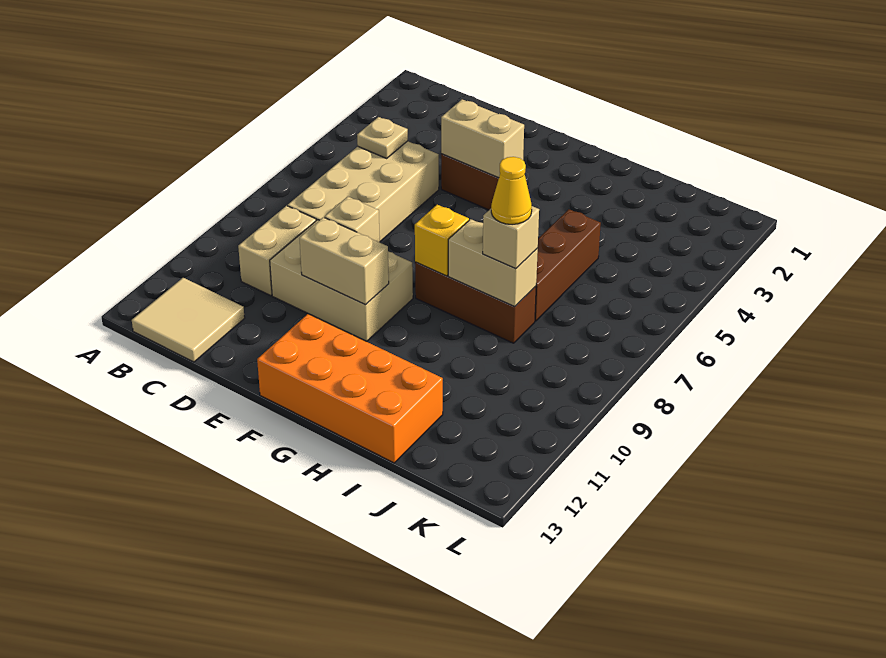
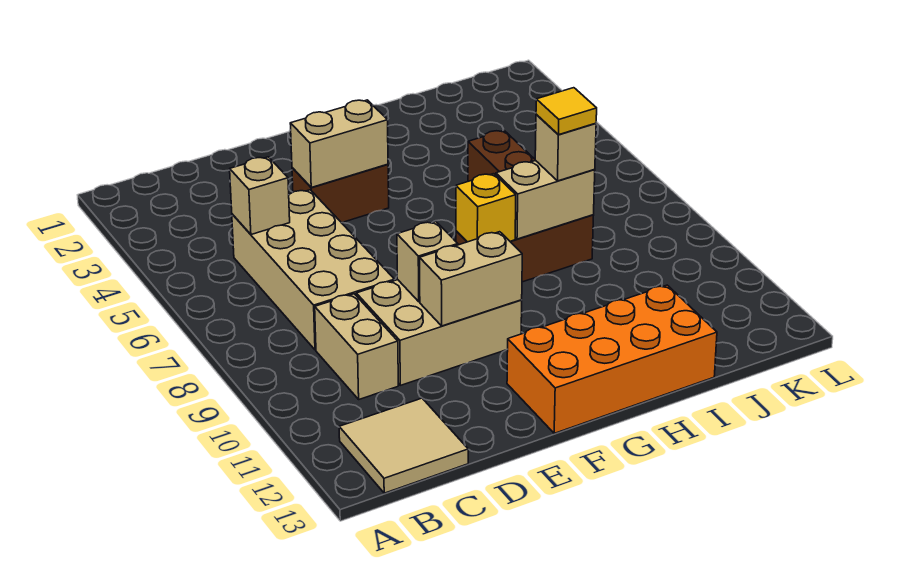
tan plate C5 level 2 -> tan brick C5 level 2
yellow cone I8 level 4 -> yellow tile I8 level 4

